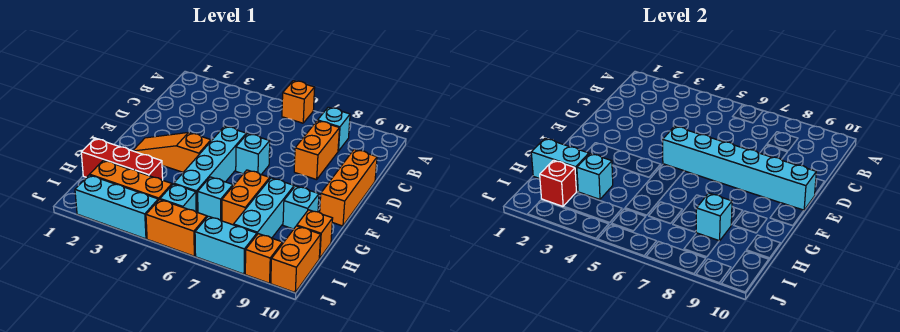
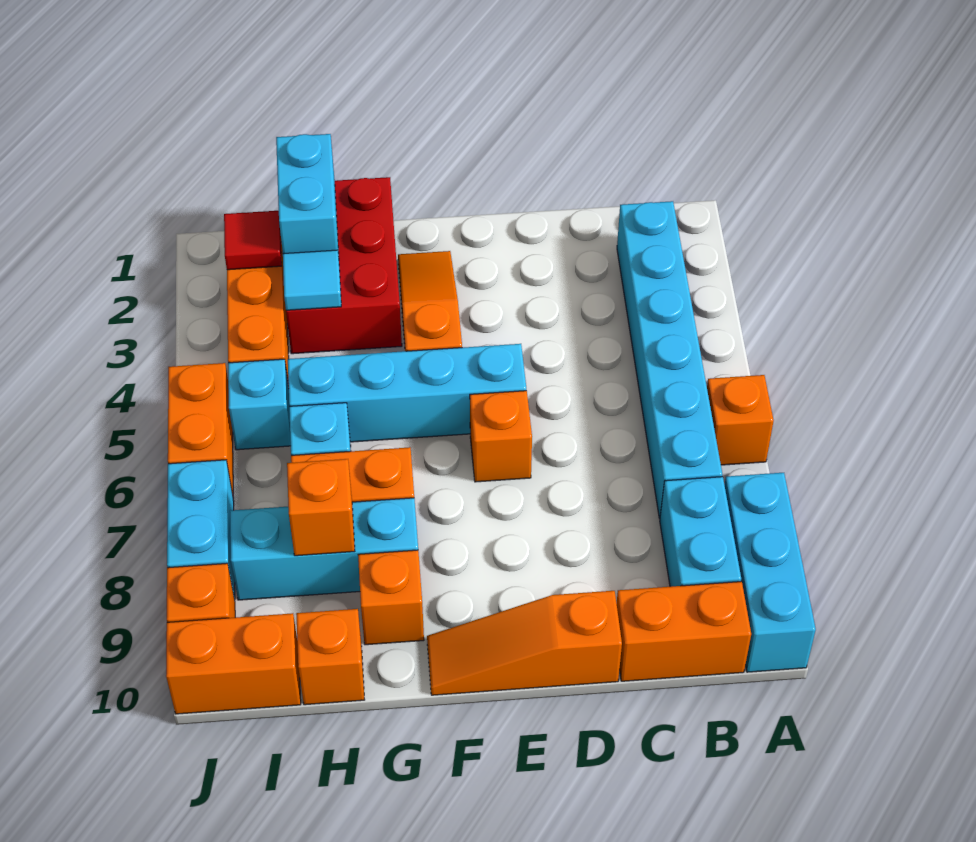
cyan brick B8 level 1 -> cyan brick B8:B9 level 1
orange brick C8:D8 level 1 -> orange brick B10:C10 level 1
orange brick D10:F10 level 1 -> orange slope D10:F10 level 1 top D
cyan brick E5:E10 level 2 -> cyan brick B2:B7 level 1
cyan brick E6 level 1 -> orange brick E6 level 1
cyan brick G9 level 1 -> orange brick G9 level 1
red brick H1:H3 level 1 -> red brick G1:H3 level 1
cyan brick H3 level 2 -> cyan tile H3 level 2
cyan brick H8 level 2 -> orange brick H8 level 2
red brick I2 level 2 -> red tile I2 level 2
cyan brick J2:J4 level 1 -> cyan brick A8:A10 level 1

